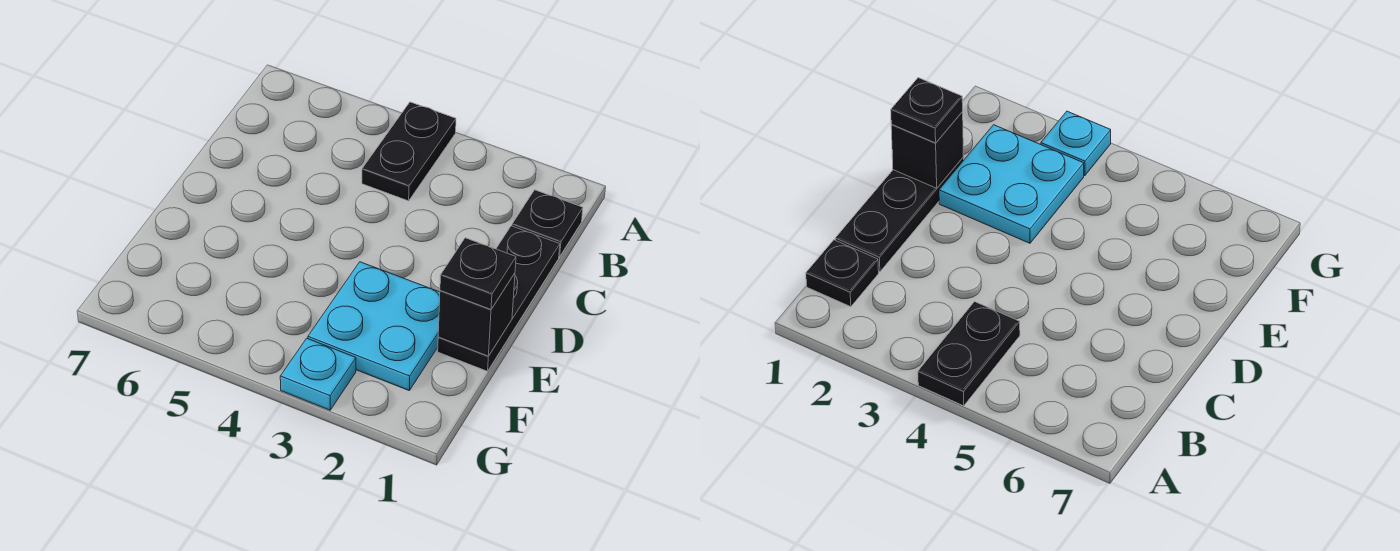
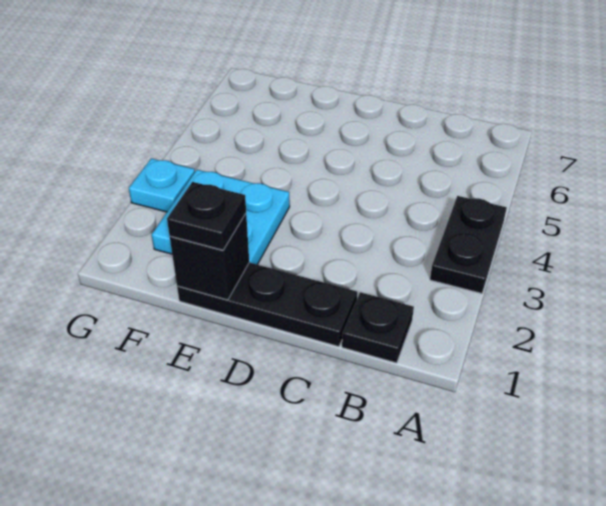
black plate A4:B4 level 1 -> black plate A3:A4 level 1

